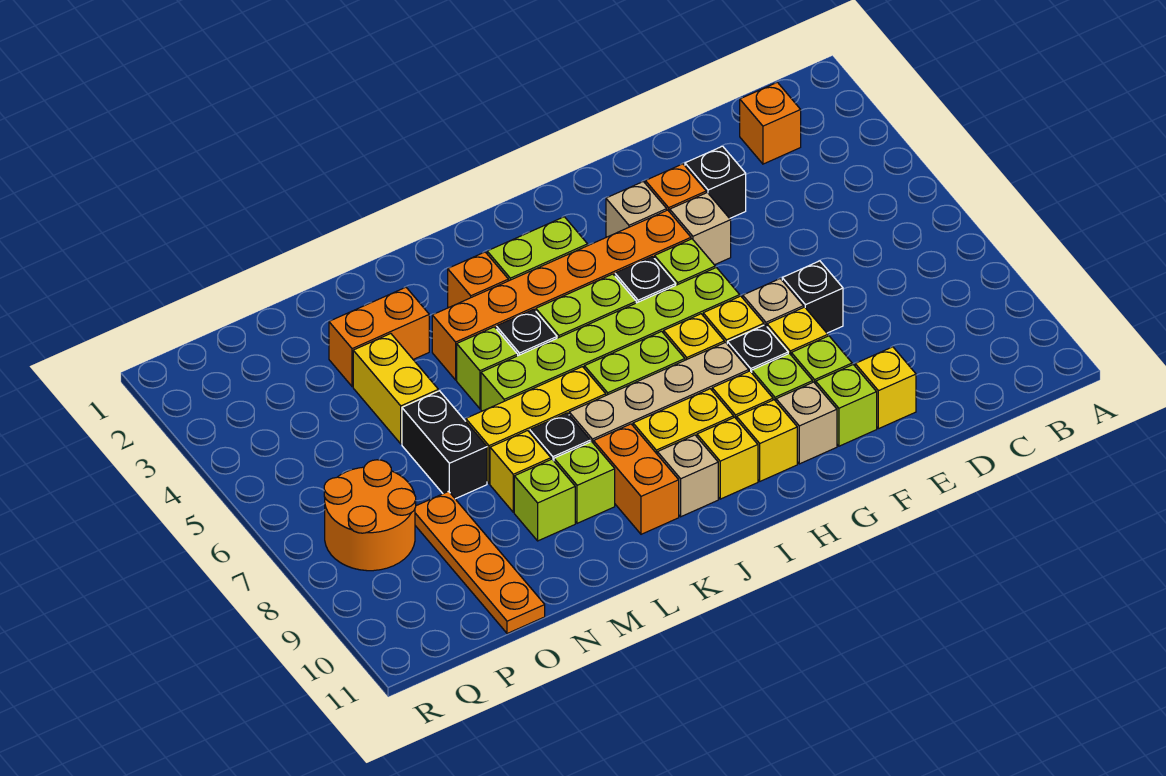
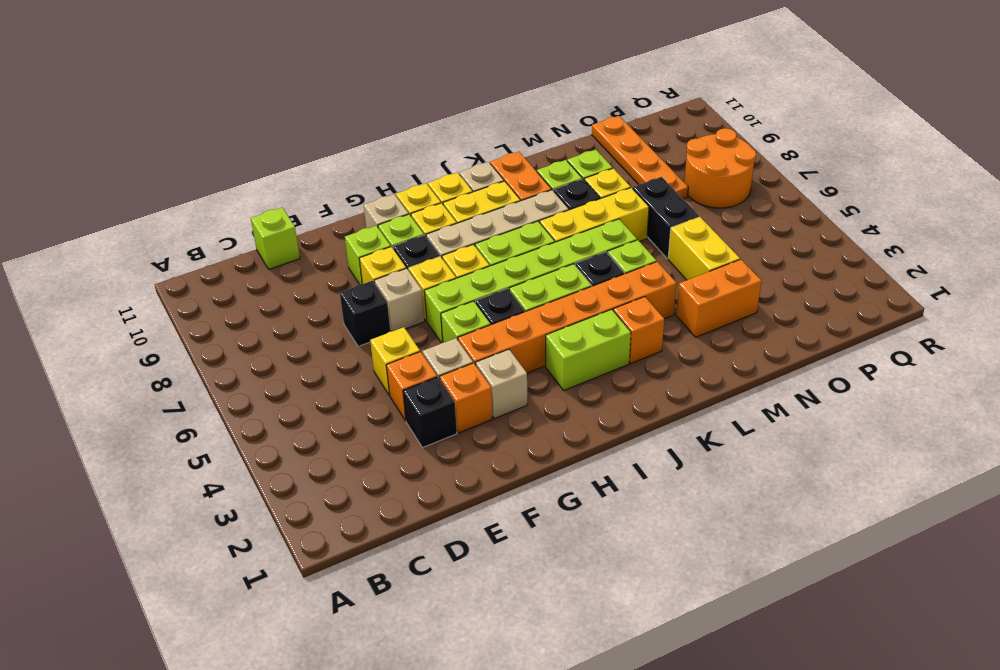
orange brick C2 level 1 -> orange brick E4 level 1
yellow brick E10 level 1 -> yellow brick E5 level 1
lime brick F10 level 1 -> lime brick D11 level 1

